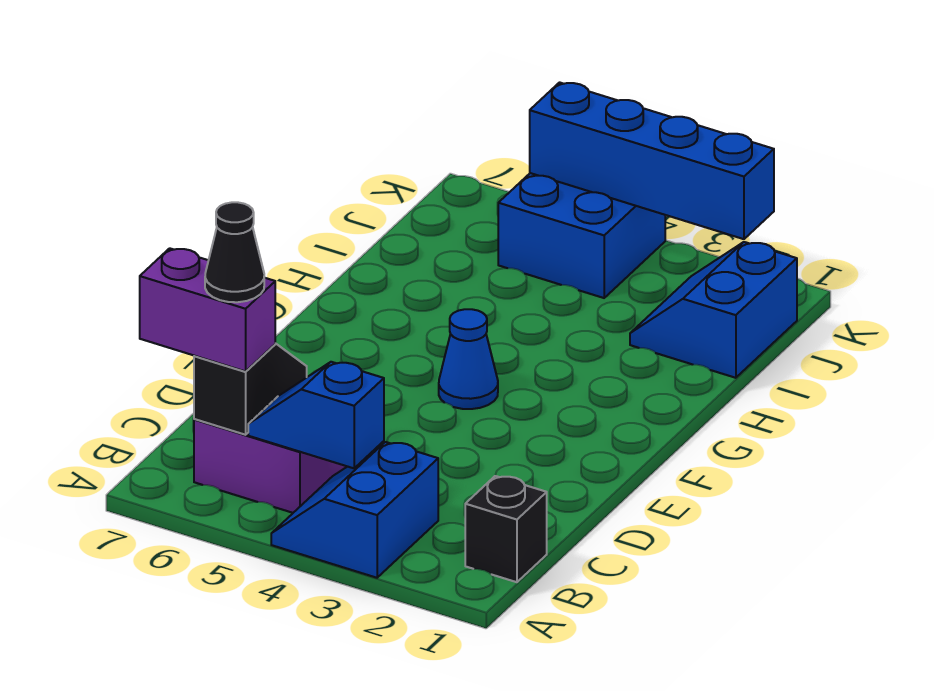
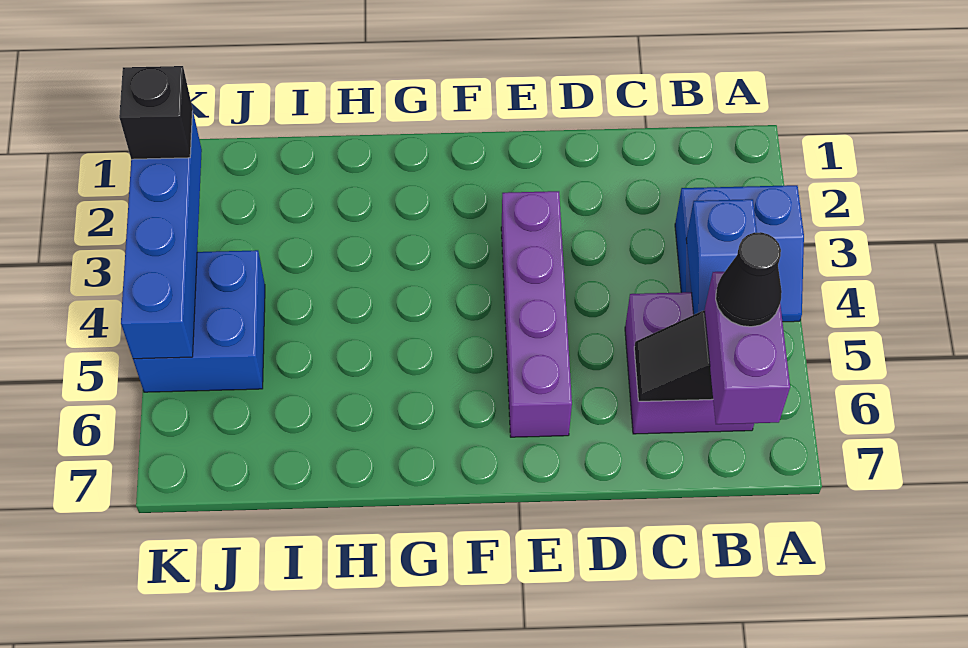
black brick B1 level 1 -> black brick K2 level 3
none -> purple brick E3:E6 level 1
blue cone F4 level 1 -> none
blue slope I1:J2 level 1 top 1 -> none

